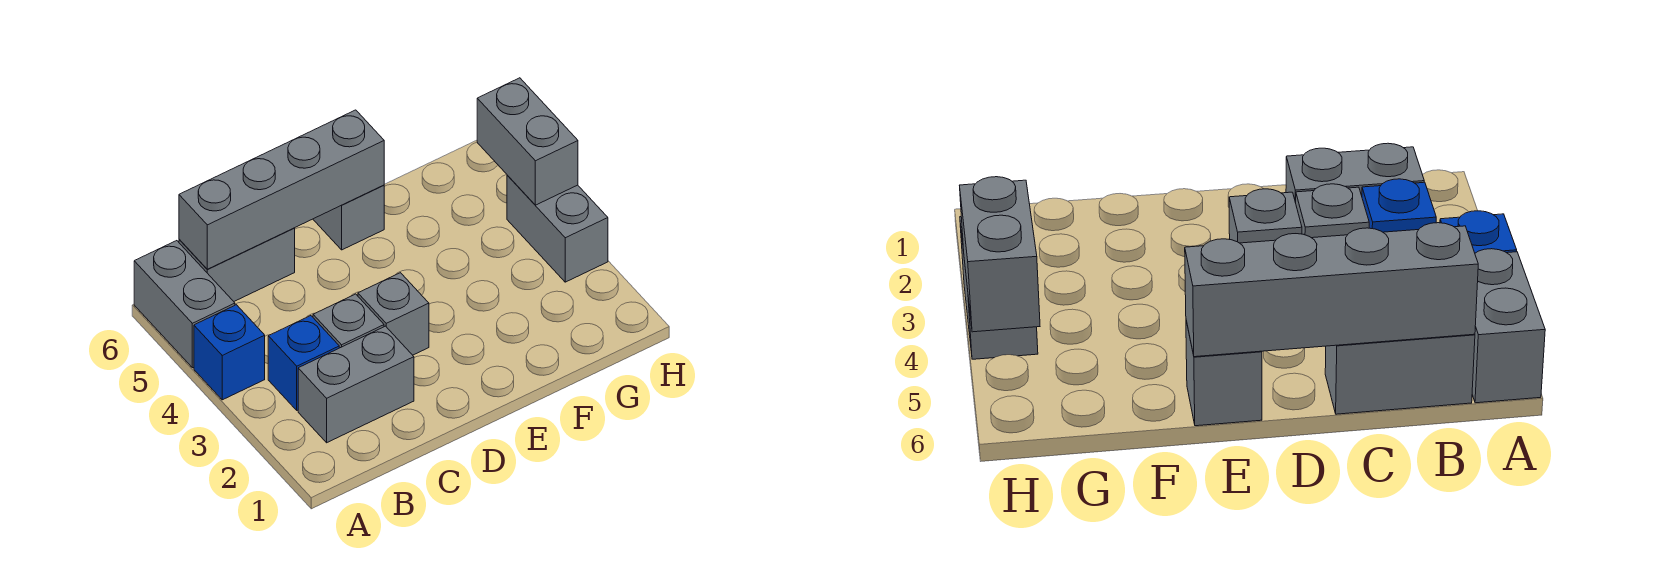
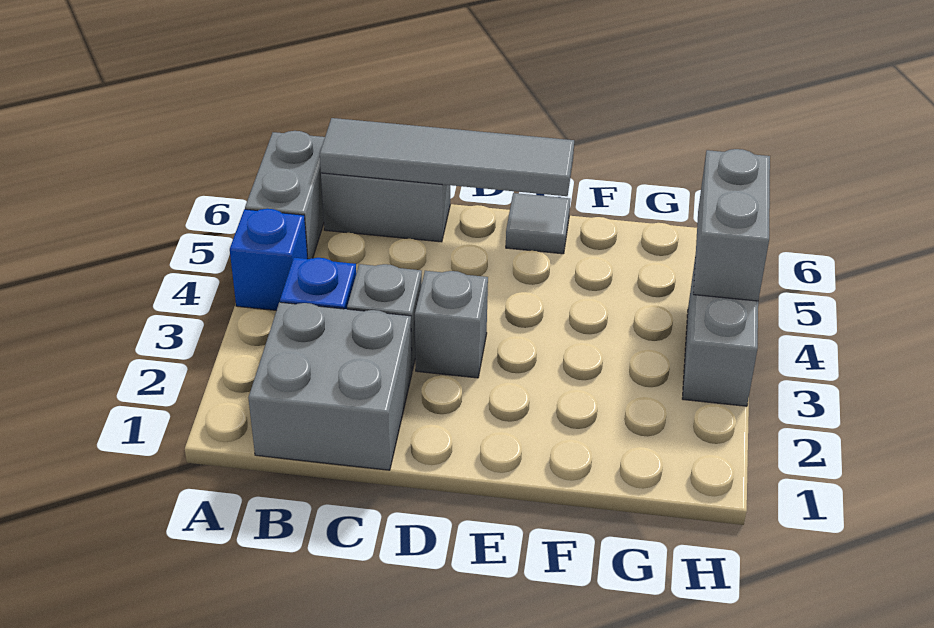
grey brick B2:C2 level 1 -> grey brick B1:C2 level 1
grey brick B6:E6 level 2 -> grey tile B6:E6 level 2
grey brick E6 level 1 -> grey tile E6 level 1

